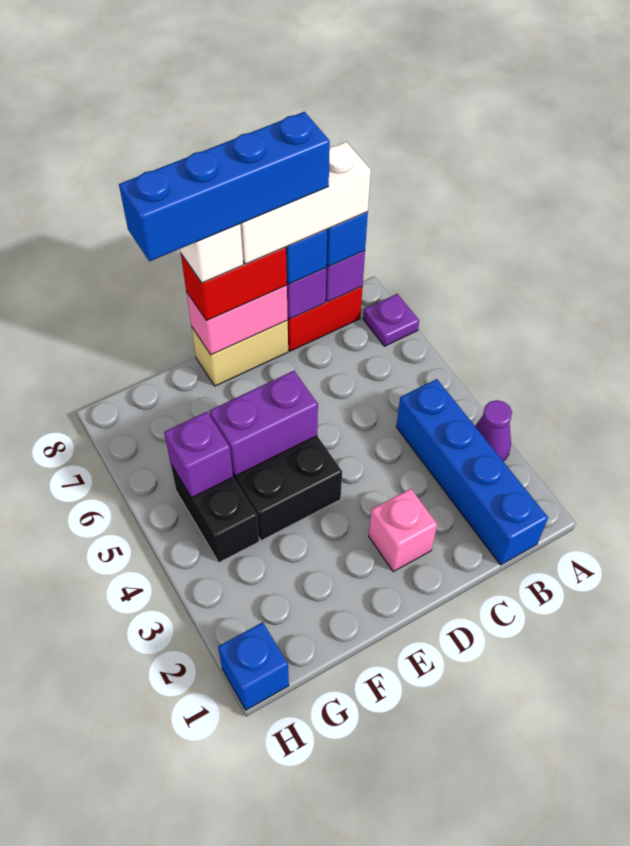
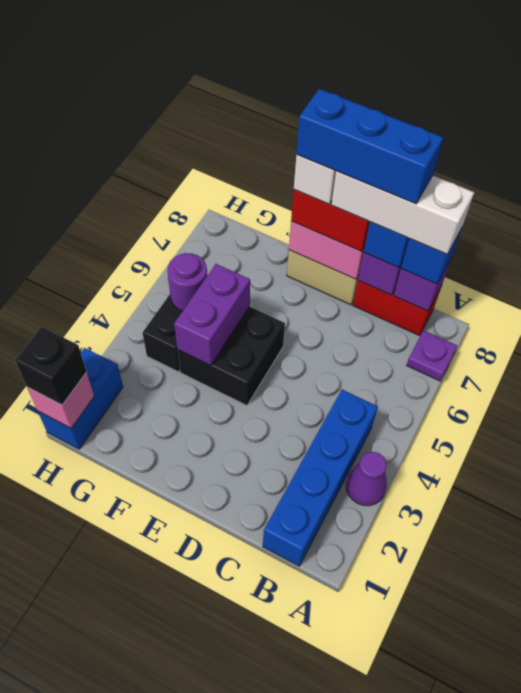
blue brick C8:F8 level 5 -> blue brick C8:E8 level 5
pink brick D2 level 1 -> pink brick H1 level 2
purple brick E5:F5 level 2 -> purple brick F4:F5 level 2
purple brick G5 level 2 -> purple round brick G5 level 2
blue brick H1 level 1 -> blue brick H1:H2 level 1
none -> black brick H1 level 3

